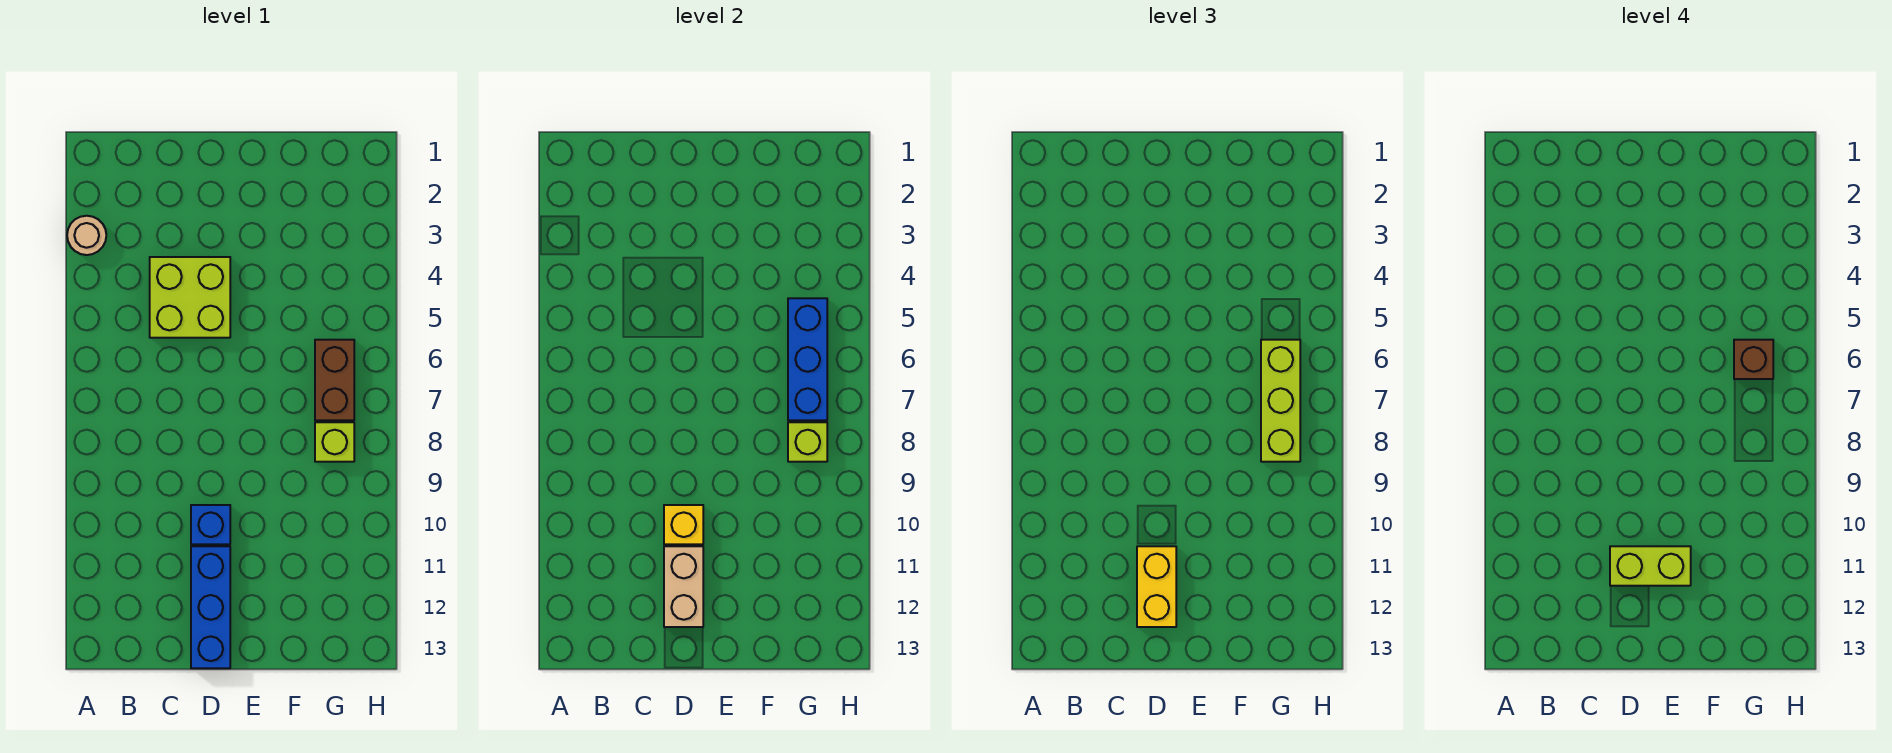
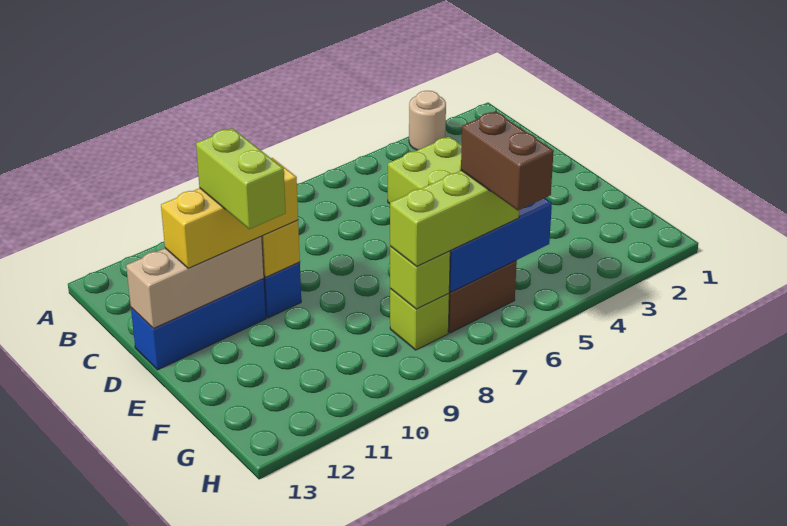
tan brick D11:D12 level 2 -> tan brick D11:D13 level 2
yellow brick D11:D12 level 3 -> yellow brick D10:D12 level 3
brown brick G6 level 4 -> brown brick G6:H6 level 4

